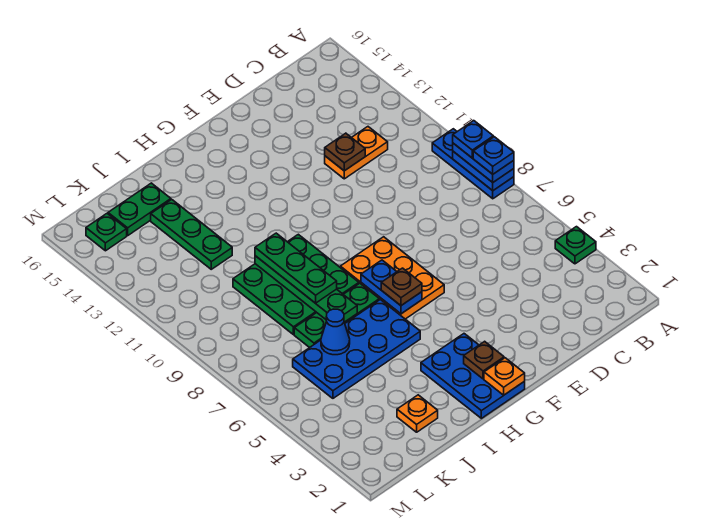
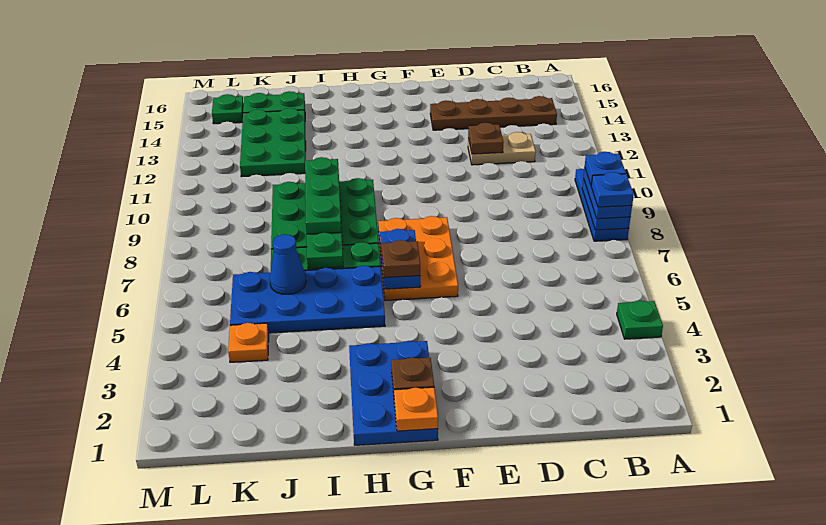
none -> brown plate B14:E14 level 1
orange plate C12:D12 level 1 -> tan plate C12:D12 level 1
orange plate J2 level 1 -> orange plate K4 level 1
green plate J12:J14 level 1 -> green plate J12:K14 level 1

